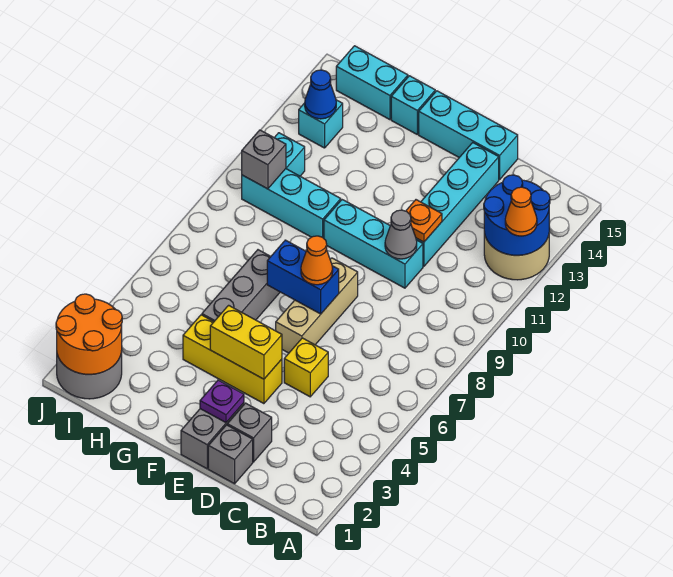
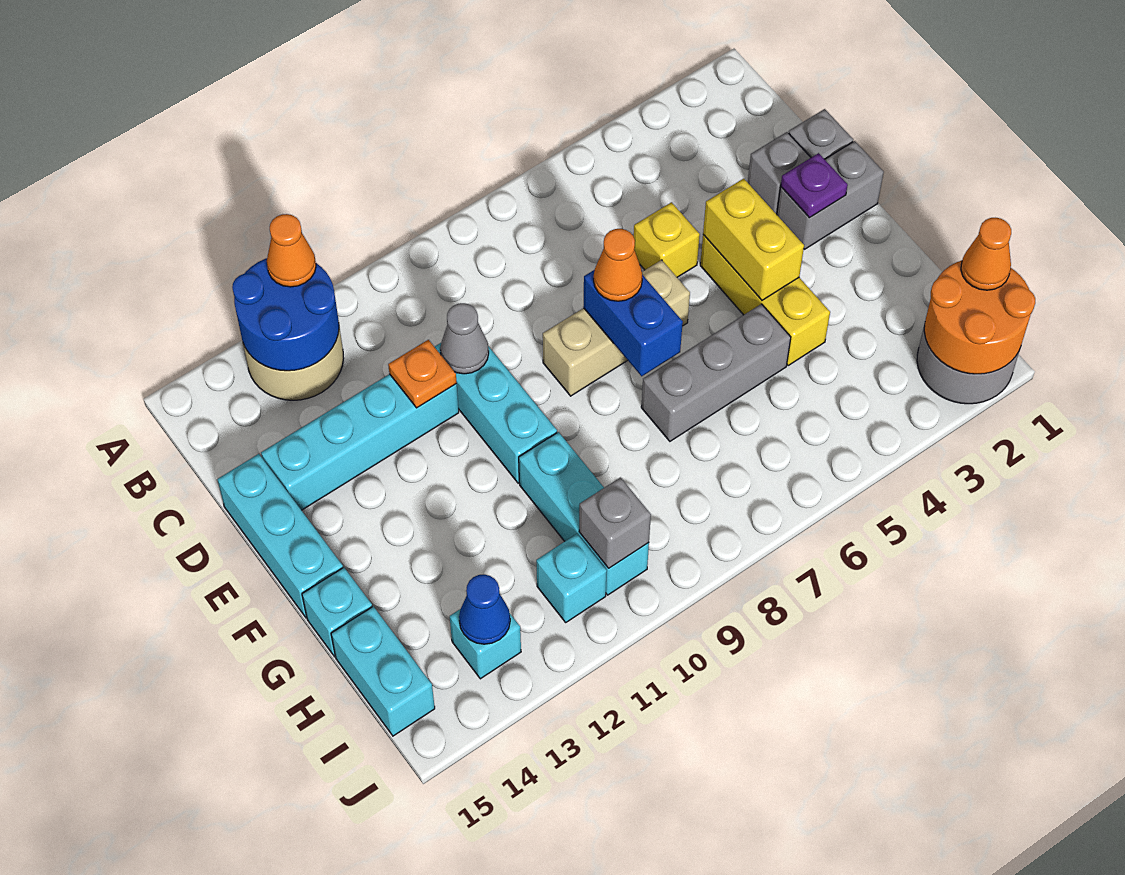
none -> orange cone I1 level 3

